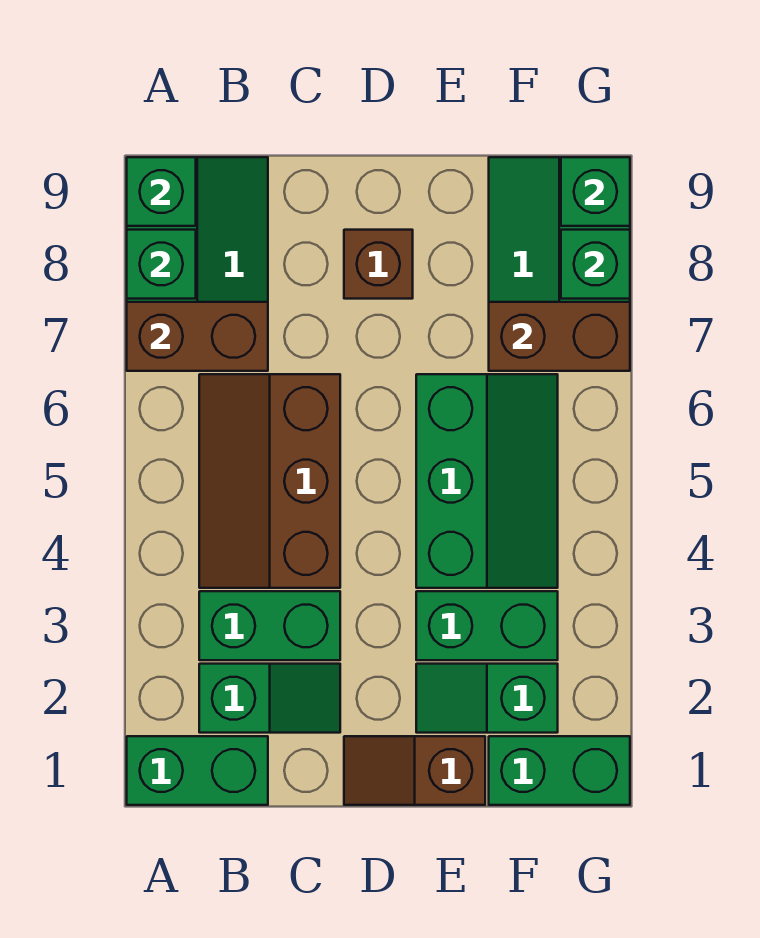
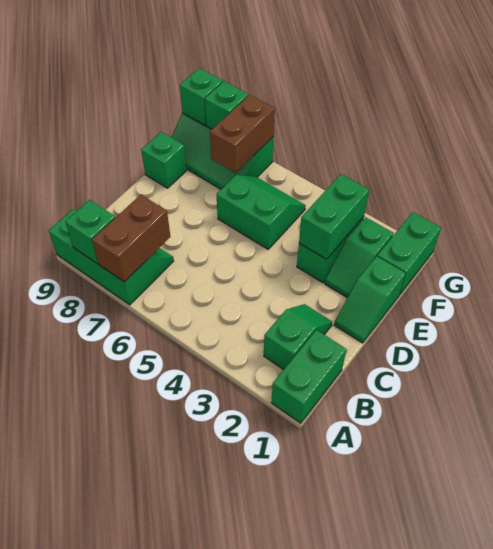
green brick A9 level 2 -> green brick E9 level 1
green brick B3:C3 level 1 -> green brick E3:F3 level 2
brown slope B4:C6 level 1 top C -> none
brown slope D1:E1 level 1 top E -> green slope D1:E1 level 1 top E
brown brick D8 level 1 -> none
green slope E4:F6 level 1 top E -> green slope E5:F6 level 1 top E

